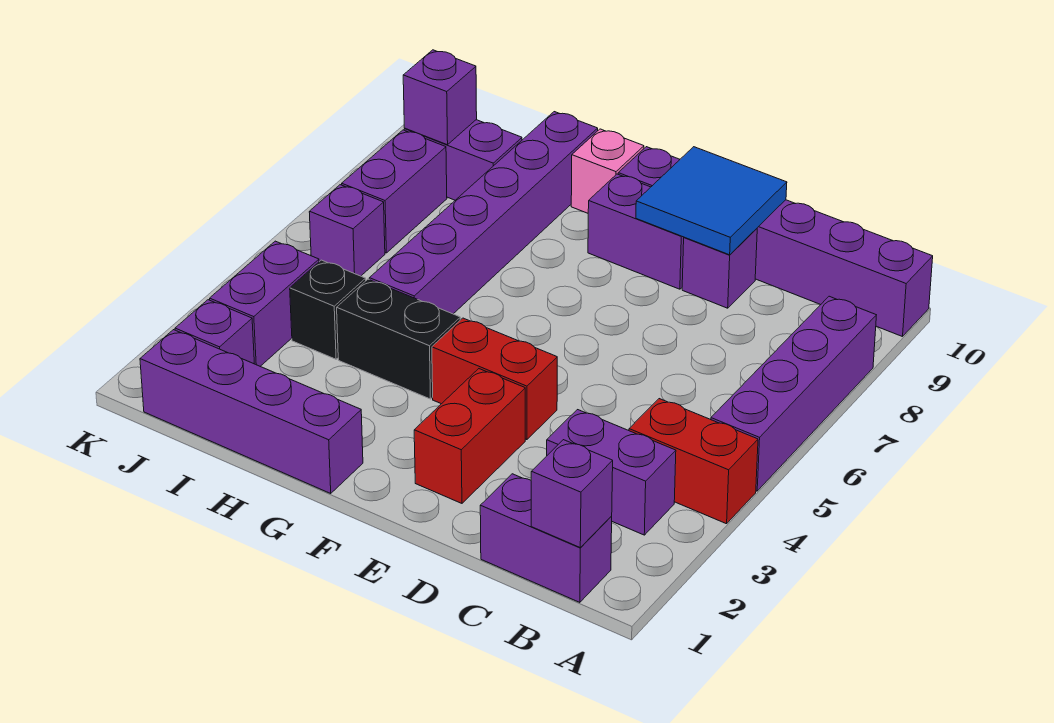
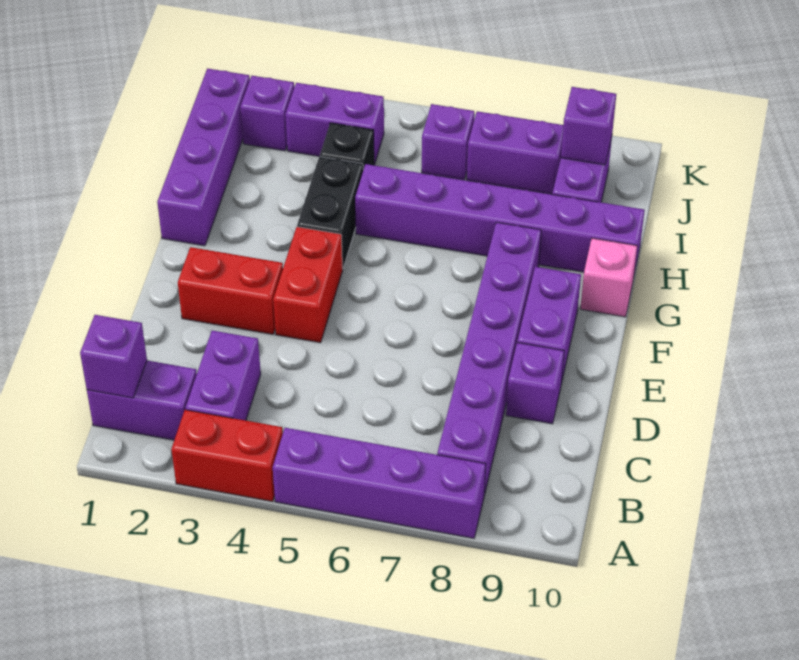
red brick A4:B4 level 1 -> red brick A3:A4 level 1
purple brick A10:F10 level 1 -> purple brick B8:G8 level 1
purple brick B1:C1 level 1 -> purple brick B1:B2 level 1
blue tile D9:E10 level 2 -> none

